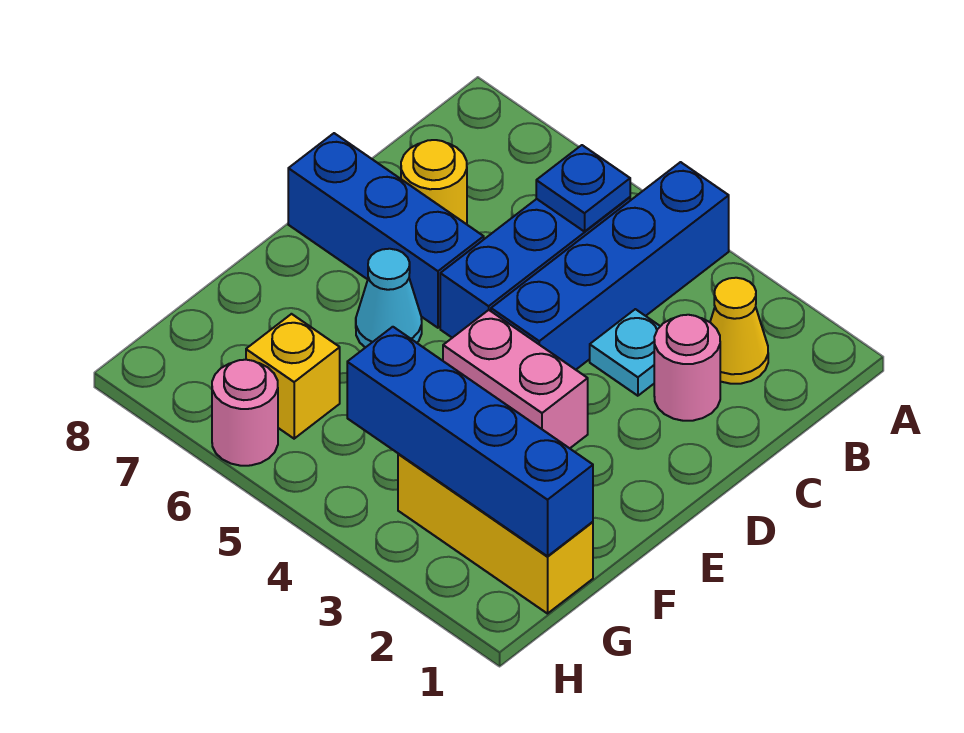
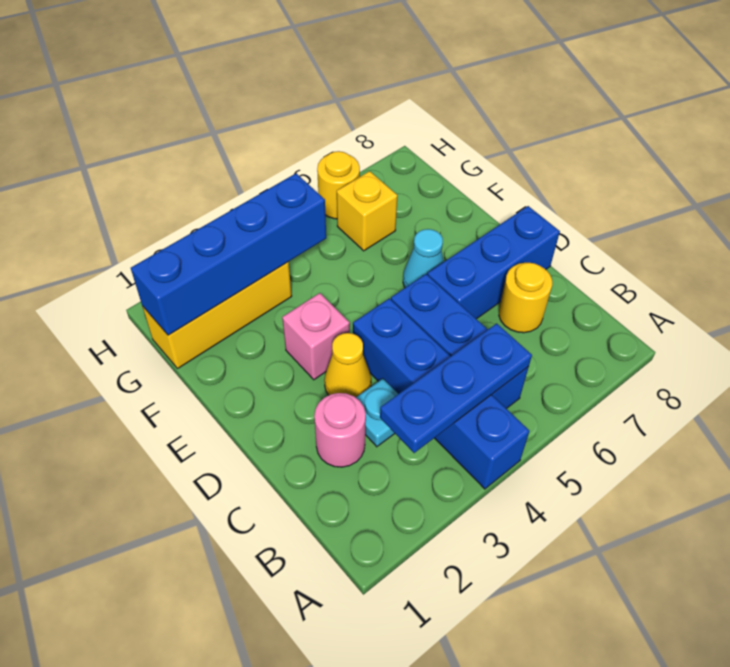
yellow cone B2 level 1 -> yellow cone D3 level 1
blue plate B5 level 2 -> blue plate B3:B5 level 2
pink brick E3:E4 level 1 -> pink brick E3 level 1
pink round brick H6 level 1 -> yellow round brick H6 level 1

